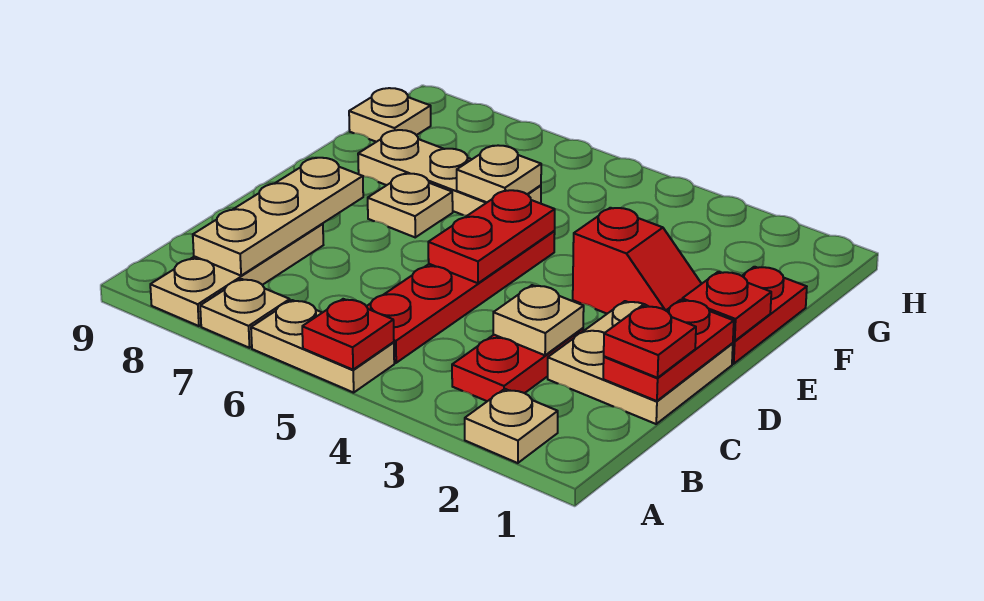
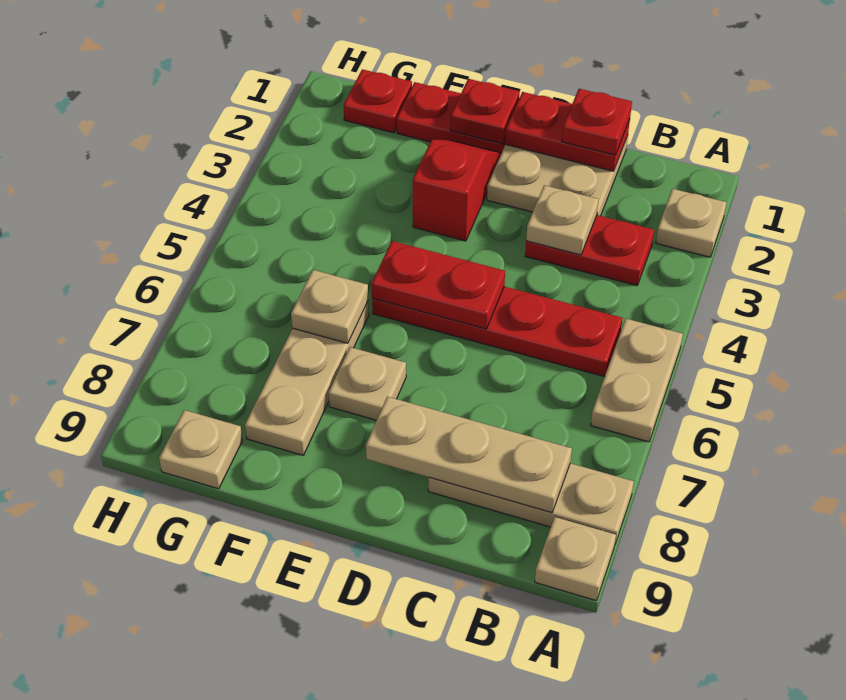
red plate A5 level 2 -> red plate G1 level 1
tan plate A7 level 1 -> tan plate A9 level 1

